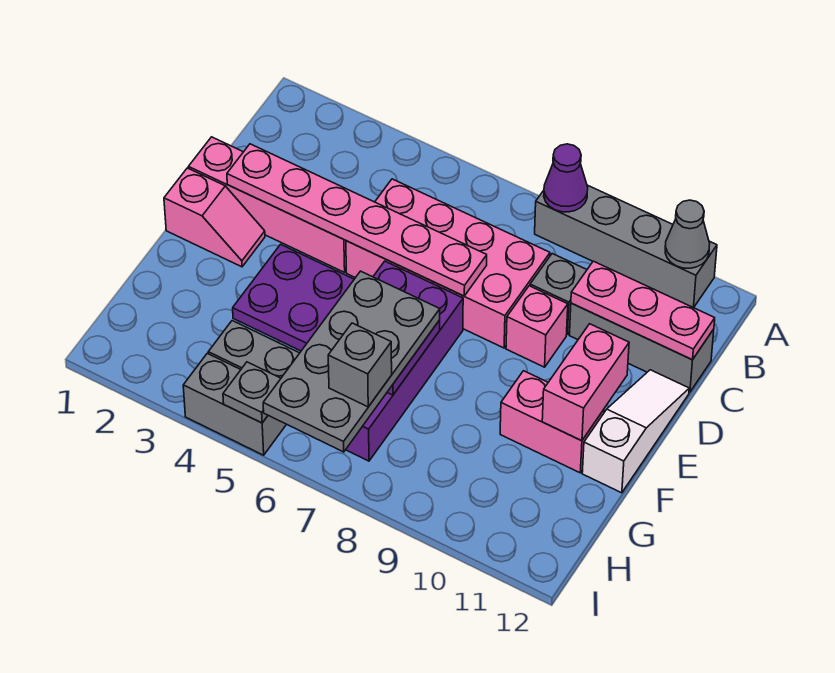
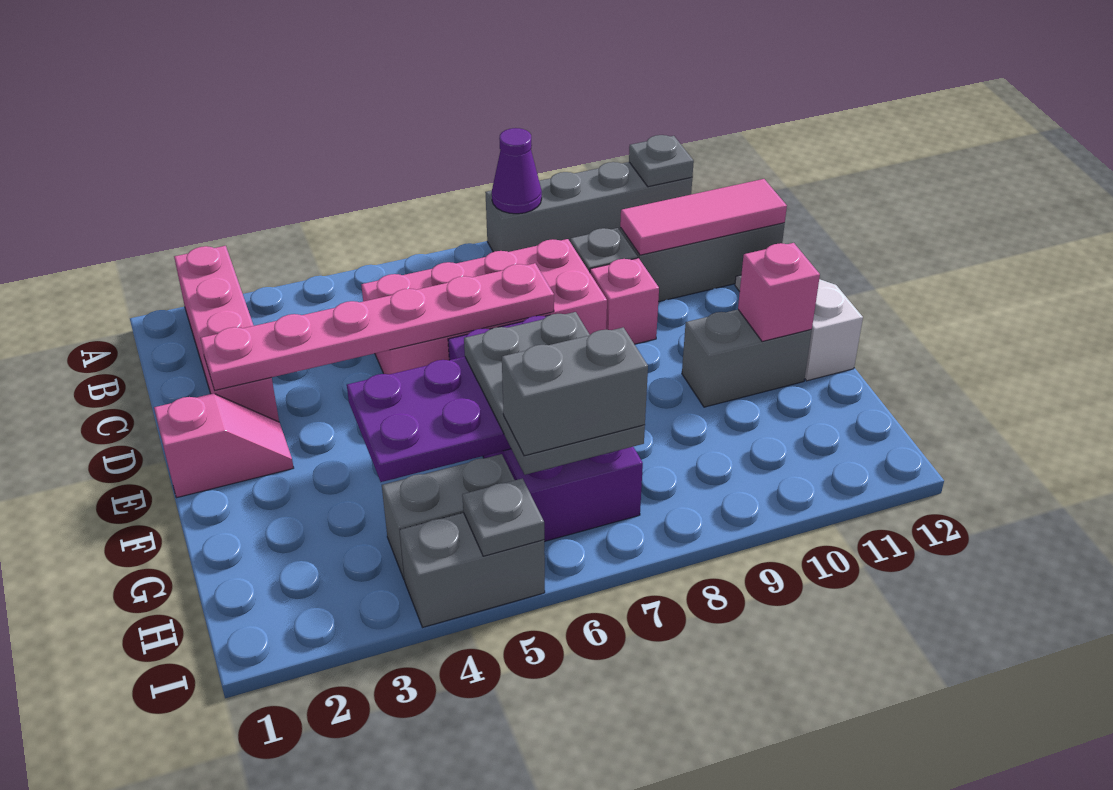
grey cone A11 level 2 -> grey plate A11 level 2
pink plate C10:C12 level 2 -> pink tile C10:C12 level 2
pink brick D1:D4 level 1 -> pink brick A2:D2 level 1
pink brick E11:F11 level 2 -> pink brick F11 level 2
grey plate F6:I7 level 3 -> grey plate F6:H7 level 3
pink brick F10:F11 level 1 -> grey brick F10:F11 level 1
grey brick H7 level 4 -> grey brick H6:H7 level 4

